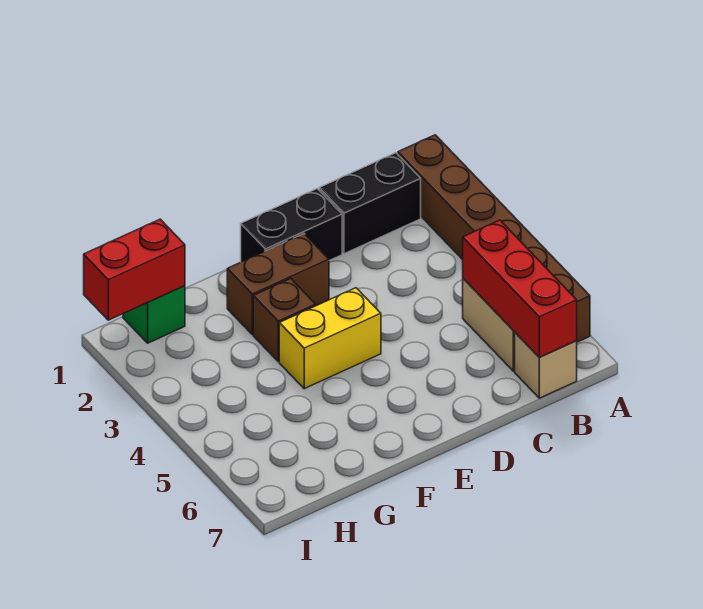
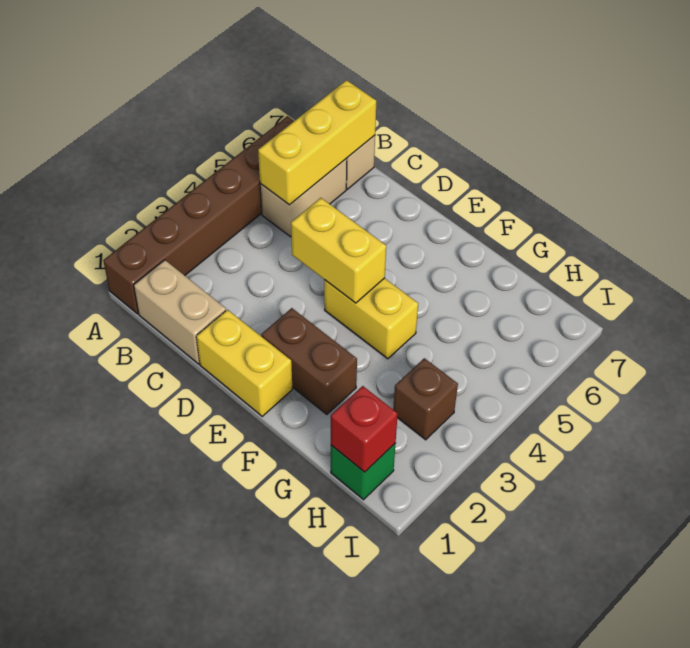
black brick B1:C1 level 1 -> tan brick B1:C1 level 1
red brick B5:B7 level 2 -> yellow brick B5:B7 level 2
black brick D1:E1 level 1 -> yellow brick D1:E1 level 1
none -> yellow brick D4:E4 level 2
brown brick F3 level 1 -> brown brick H3 level 1
red brick H1:I1 level 2 -> red brick H1 level 2

